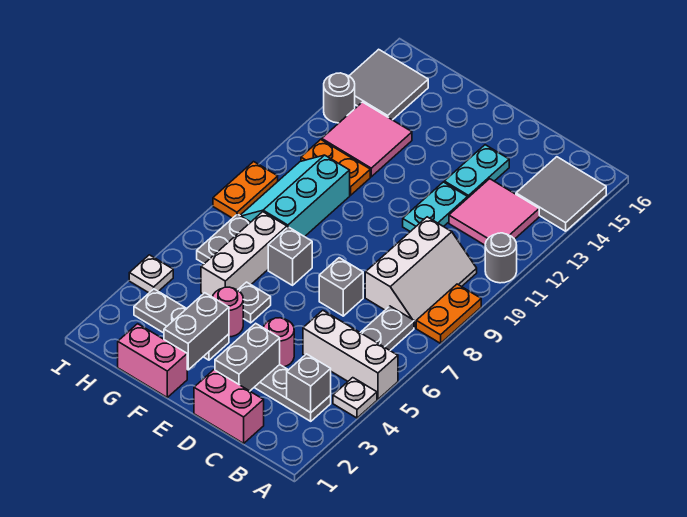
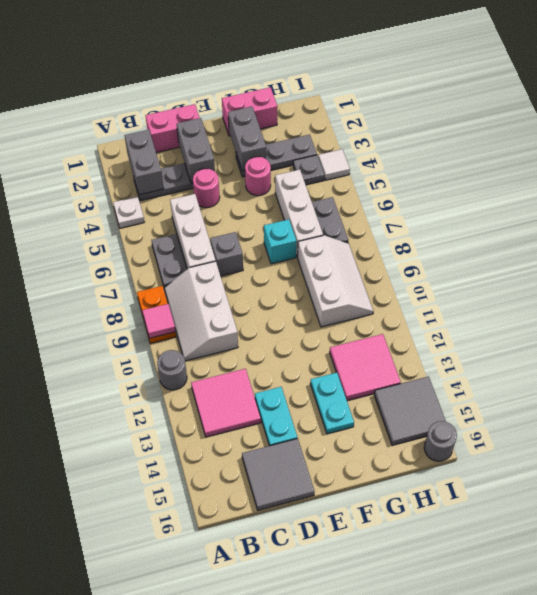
white brick A5:C5 level 1 -> white brick C5:C7 level 1
none -> pink tile A9 level 2
grey tile A14:B15 level 1 -> grey tile C15:D16 level 1
grey brick B3 level 2 -> grey brick B2:B3 level 2
cyan plate D11:D12 level 1 -> cyan plate F13:F14 level 1
grey plate F5 level 1 -> grey plate H4 level 1
grey brick F7 level 1 -> cyan brick F7 level 1
cyan slope G8:H10 level 1 top G -> white slope G8:H10 level 1 top G
orange plate G11:H11 level 1 -> none
white plate I4 level 1 -> white tile I4 level 1
orange plate I8:I9 level 1 -> none
grey round brick I13 level 1 -> grey round brick I16 level 1

